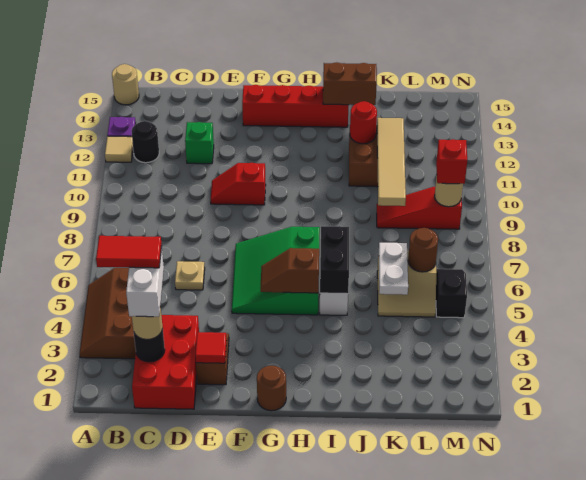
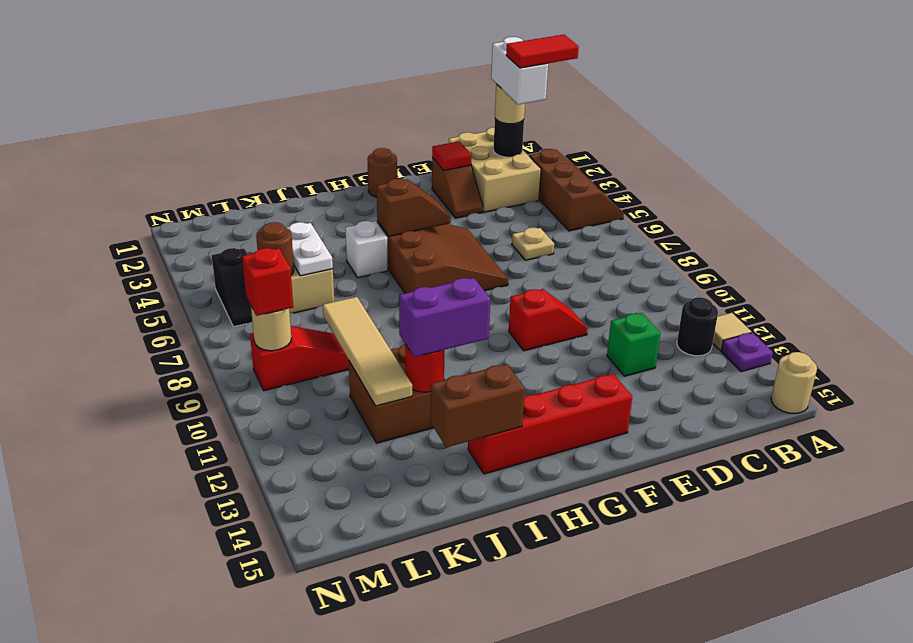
red brick C1:D3 level 1 -> tan brick C1:D3 level 1
green slope F5:H7 level 1 top H -> brown slope F5:H7 level 1 top H
black brick I5:I6 level 2 -> none
none -> purple brick I12:J12 level 3

